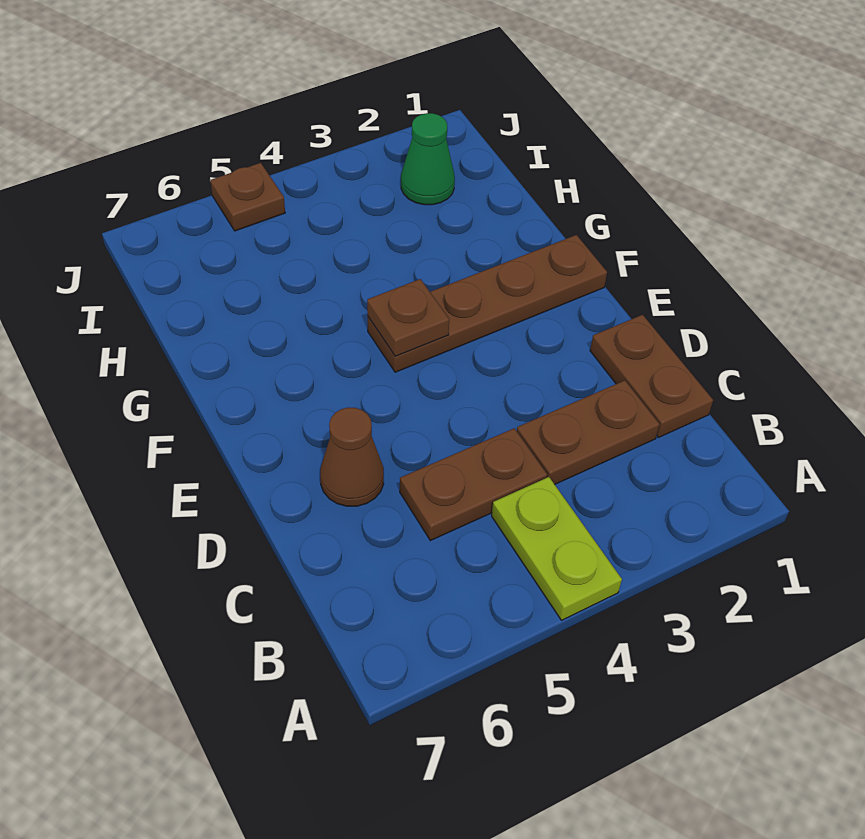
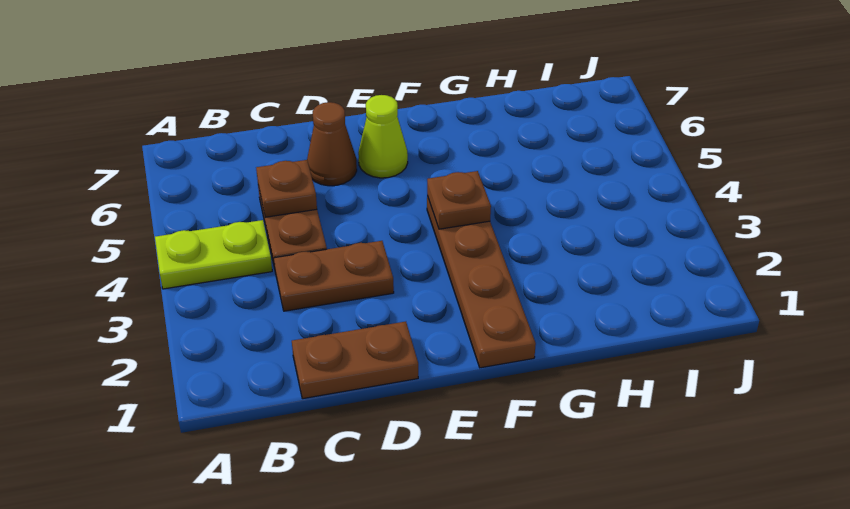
brown plate C2:C3 level 1 -> brown plate C3:D3 level 1
none -> lime cone E6 level 1
green cone I2 level 1 -> none
brown plate J5 level 1 -> brown plate C5 level 2

